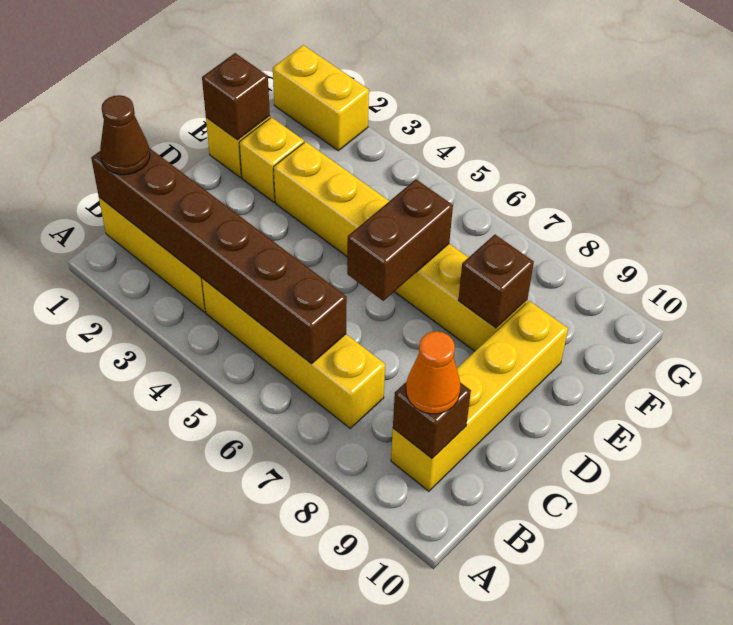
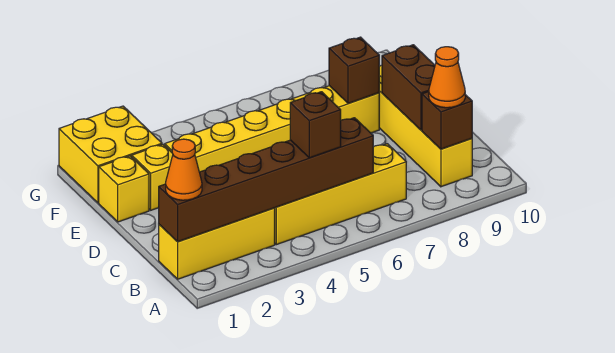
brown cone B1 level 3 -> orange cone B1 level 3
brown brick D6:E6 level 2 -> brown brick C9:D9 level 2
brown brick E1 level 2 -> brown brick B5 level 3
yellow brick G1:G2 level 1 -> yellow brick F1:G2 level 1

